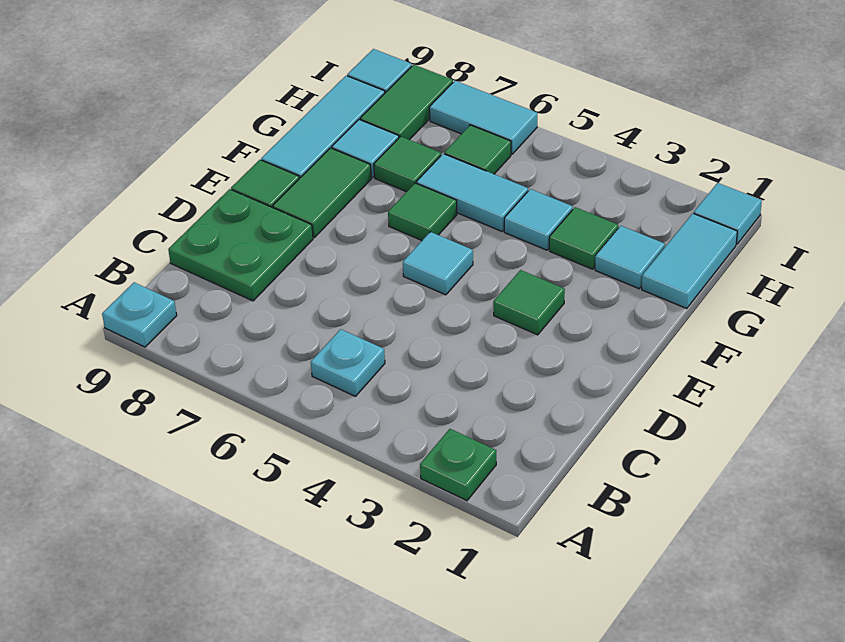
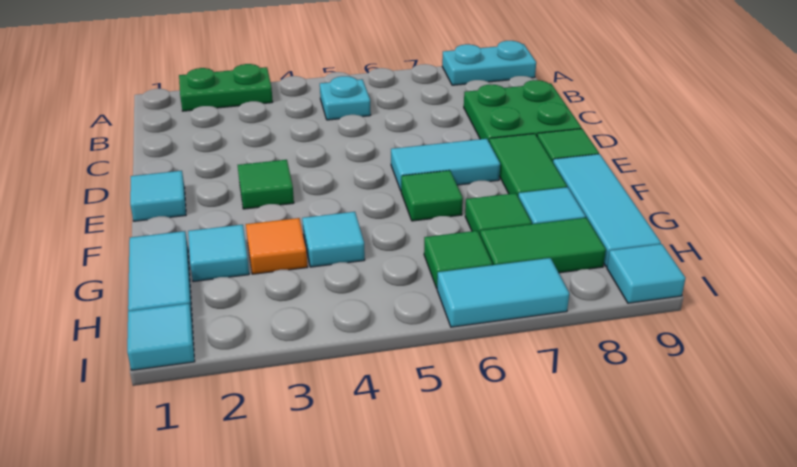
green plate A2 level 1 -> green plate A2:A3 level 1
cyan plate A9 level 1 -> cyan plate A8:A9 level 1
cyan tile E5 level 1 -> cyan tile E1 level 1
green tile G3 level 1 -> orange tile G3 level 1
cyan tile G5:G6 level 1 -> cyan tile E6:E7 level 1
green tile H8:I8 level 1 -> green tile H7:H8 level 1

